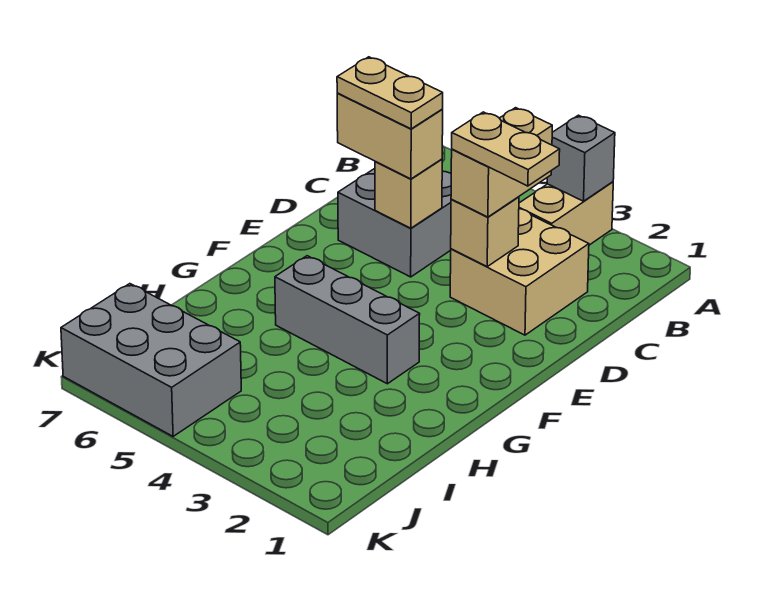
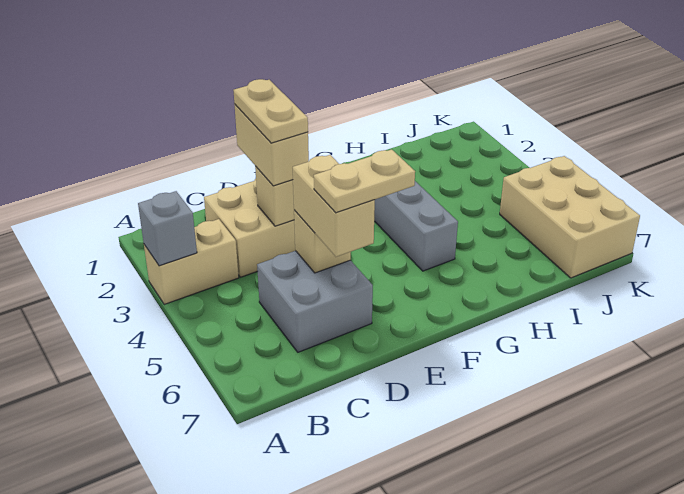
tan brick C3:D3 level 3 -> tan brick D2:D3 level 3
tan plate D5:D6 level 4 -> tan plate D6:E6 level 4
grey brick J5:K7 level 1 -> tan brick J5:K7 level 1

